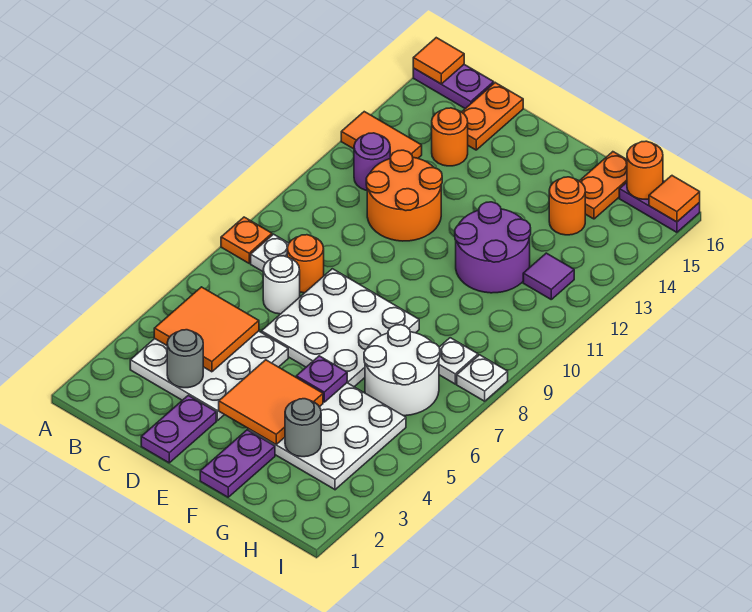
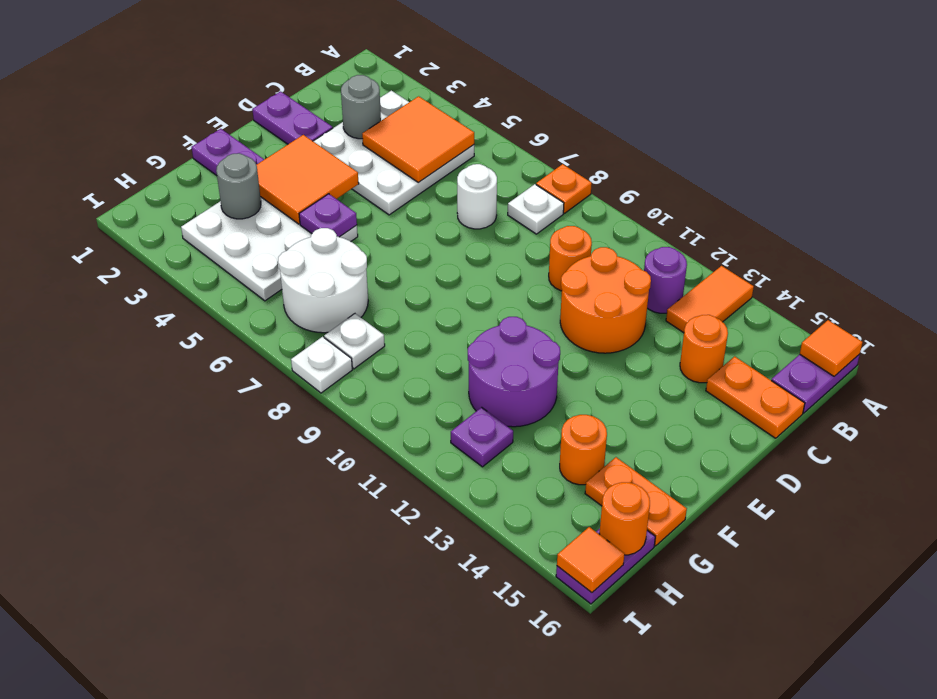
orange round brick C8 level 1 -> orange round brick C10 level 1
white plate D6:F8 level 1 -> none
purple tile H12 level 1 -> purple plate H12 level 1

